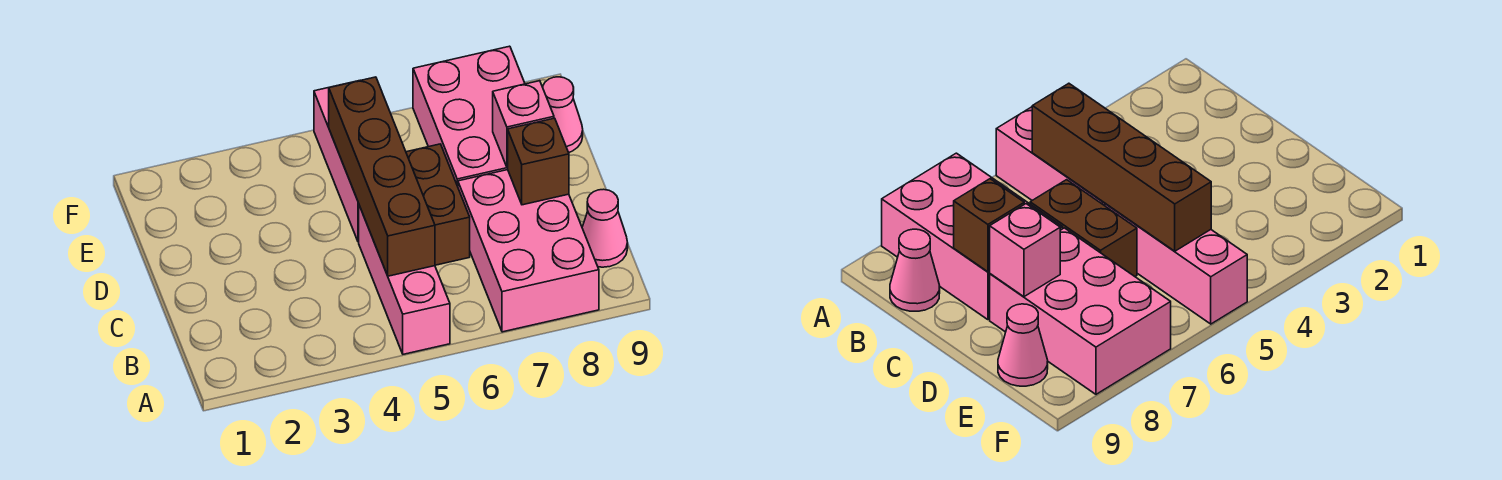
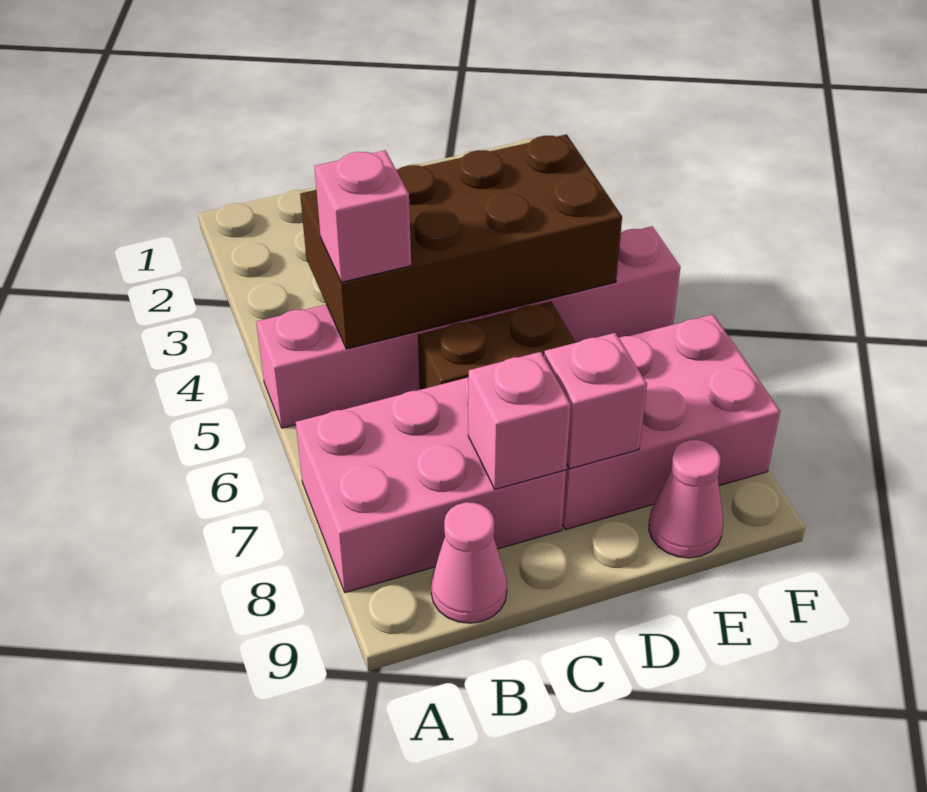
brown brick B5:E5 level 2 -> brown brick B4:E5 level 2
none -> pink brick B5 level 3
brown brick C8 level 2 -> pink brick C8 level 2

